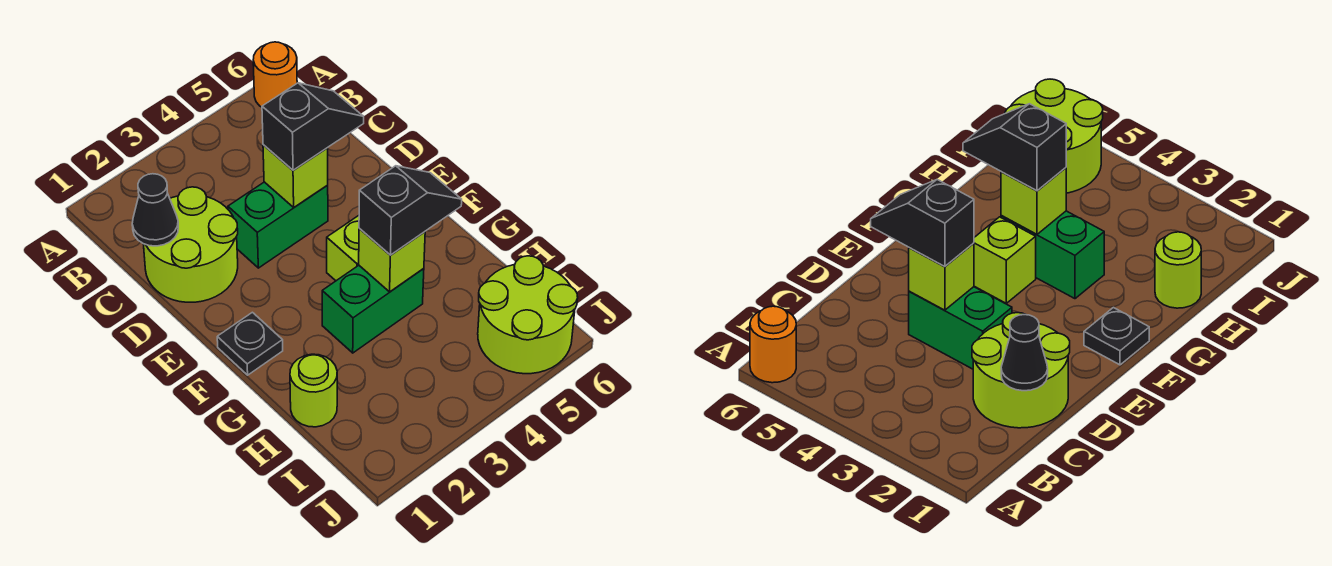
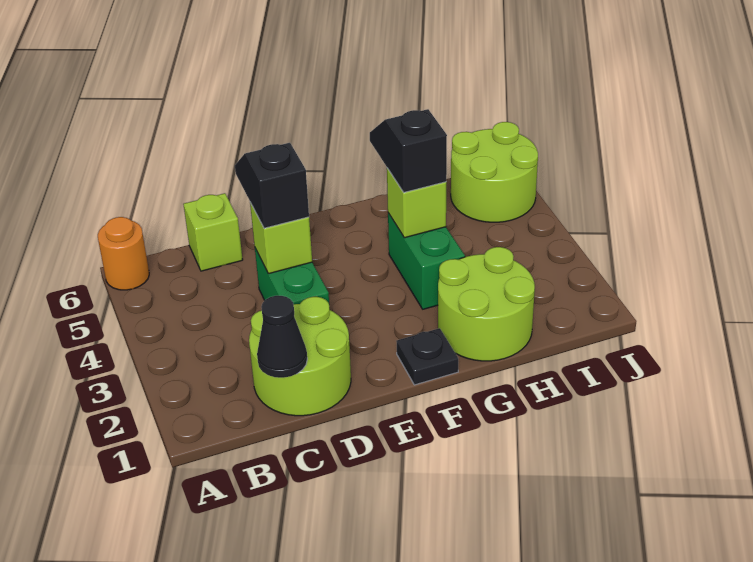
lime brick F4 level 1 -> lime brick C6 level 1
lime round brick H1 level 1 -> lime round brick G1:H2 level 1

